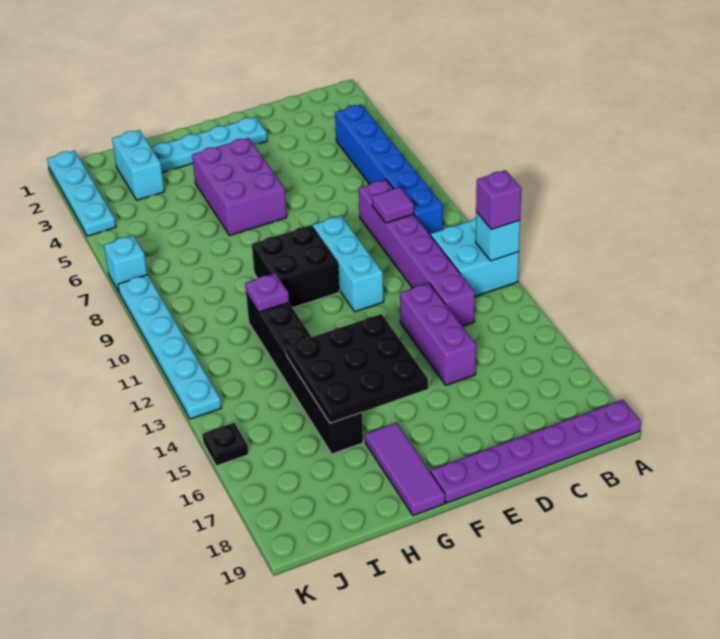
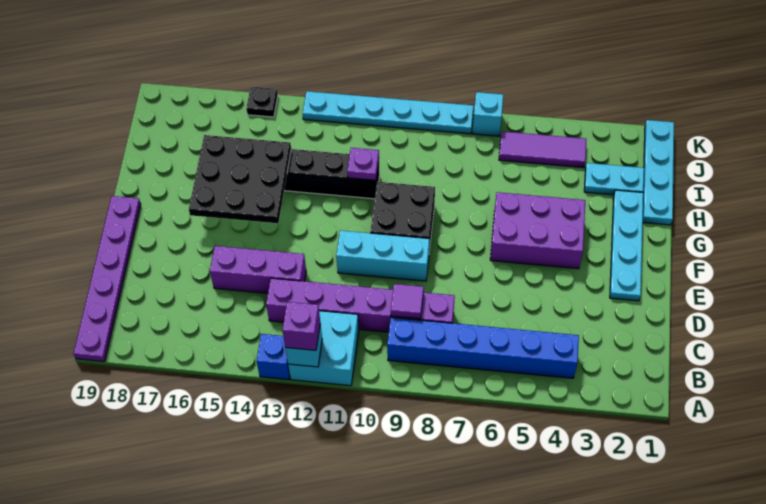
none -> blue brick A13 level 1
purple tile G17:G19 level 1 -> purple tile J4:J6 level 1
cyan brick I2:I3 level 1 -> cyan plate I2:I3 level 1
cyan plate K1:K4 level 1 -> cyan plate H1:K1 level 1

